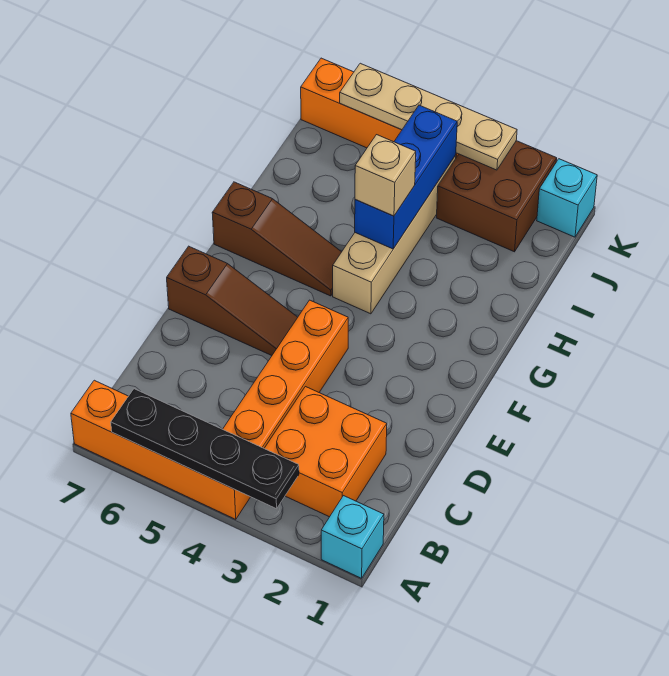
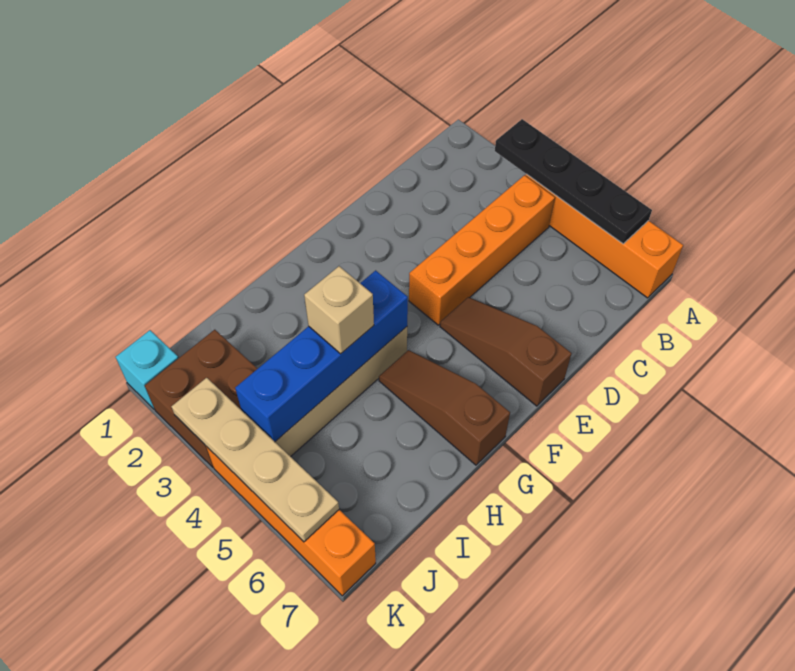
cyan brick A1 level 1 -> none
orange brick B2:C3 level 1 -> none
blue brick H4:J4 level 2 -> blue brick G4:J4 level 2

